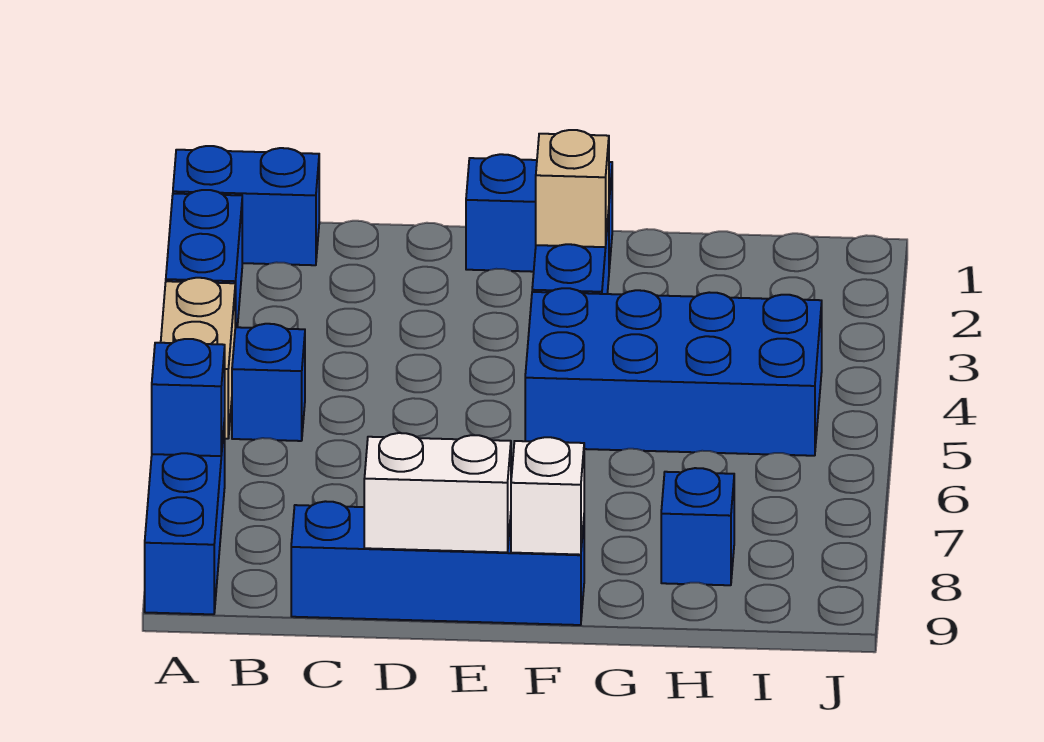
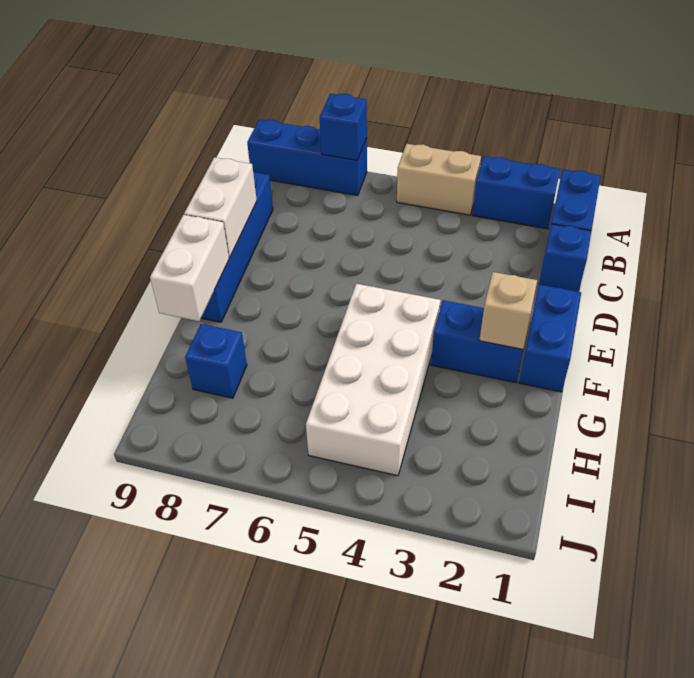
blue brick B5 level 1 -> blue brick C1 level 1
blue brick F4:I5 level 1 -> white brick F4:I5 level 1
white brick F9 level 2 -> white brick F9:G9 level 2

